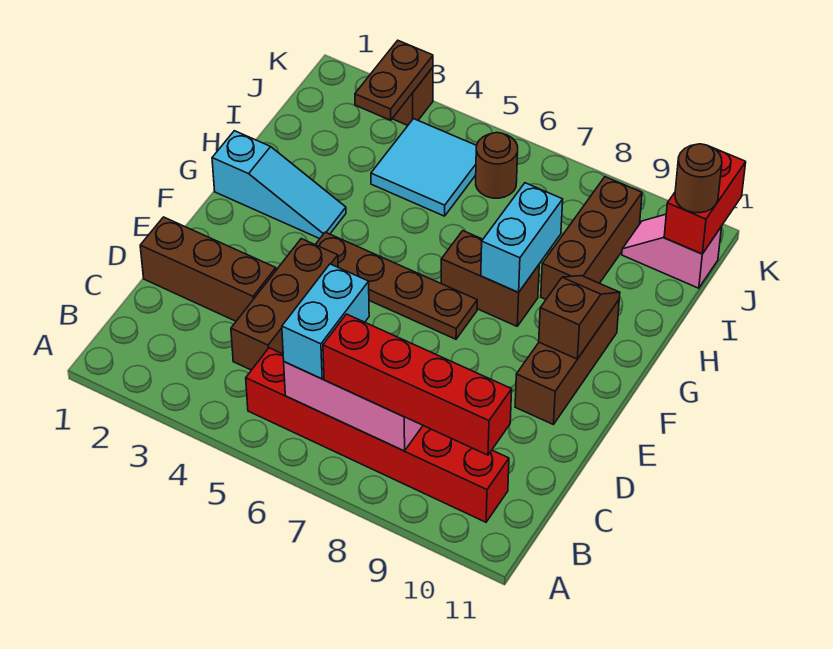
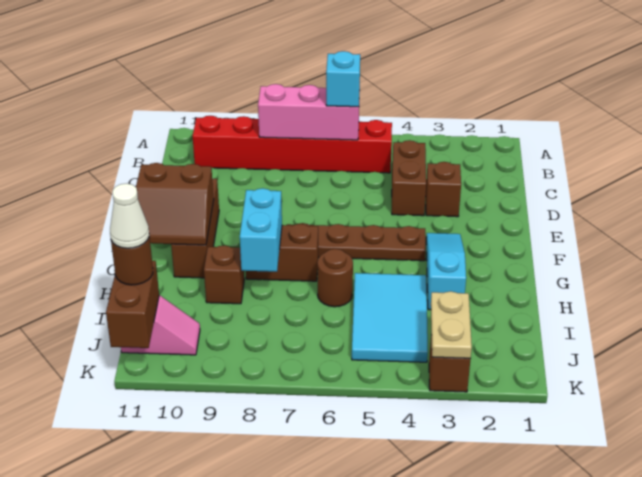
cyan brick B6:C6 level 3 -> cyan brick B6 level 3
red brick B7:B10 level 3 -> none
brown brick C4:E4 level 1 -> brown brick C4:D4 level 1
brown brick D1:D3 level 1 -> brown brick D3 level 1
brown slope F10:G10 level 2 top F -> brown slope F10:G11 level 2 top F
cyan slope G1:G3 level 1 top 1 -> cyan slope F3:H3 level 1 top H
brown brick H9:J9 level 1 -> brown brick H9 level 1
cyan tile I4:J5 level 1 -> cyan tile H4:J5 level 1
brown plate J3:K3 level 2 -> tan plate J3:K3 level 2
brown round brick J6 level 1 -> brown round brick H6 level 1
red brick J11:K11 level 2 -> brown brick J11:K11 level 2
none -> white cone J11 level 4

